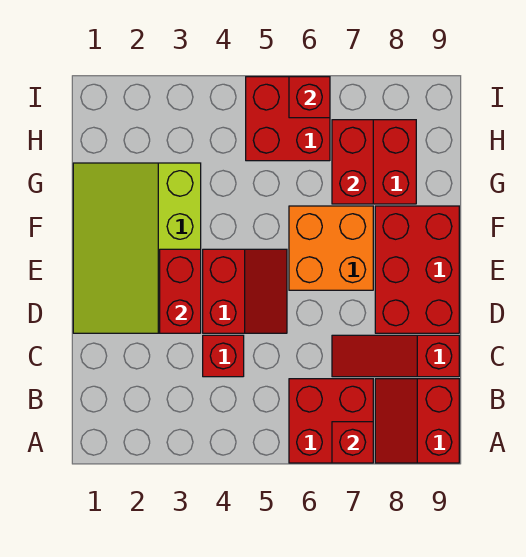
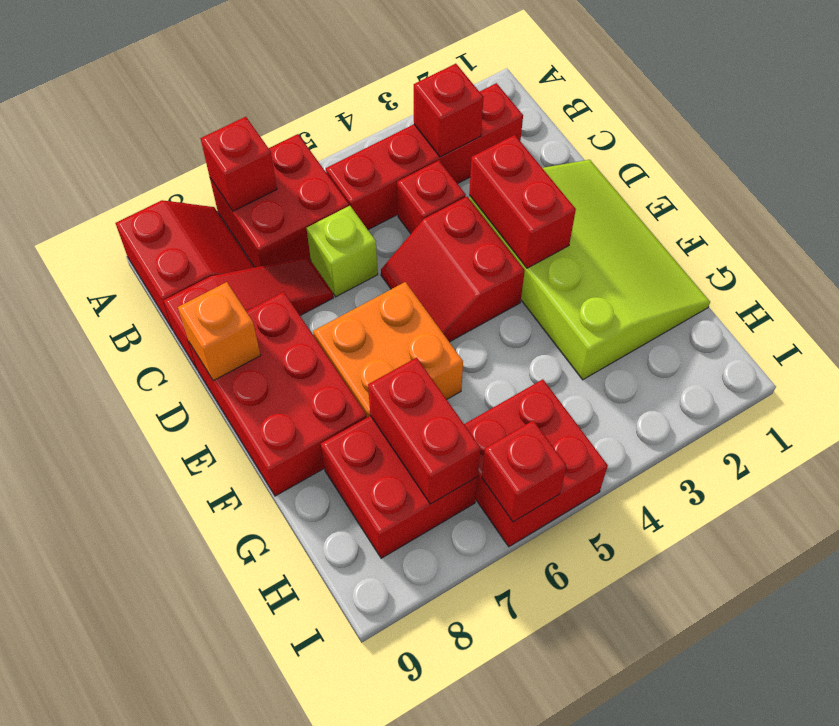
none -> red brick B2:B5 level 1
none -> red brick B3 level 2
none -> lime brick C6 level 1
none -> orange brick D9 level 2

